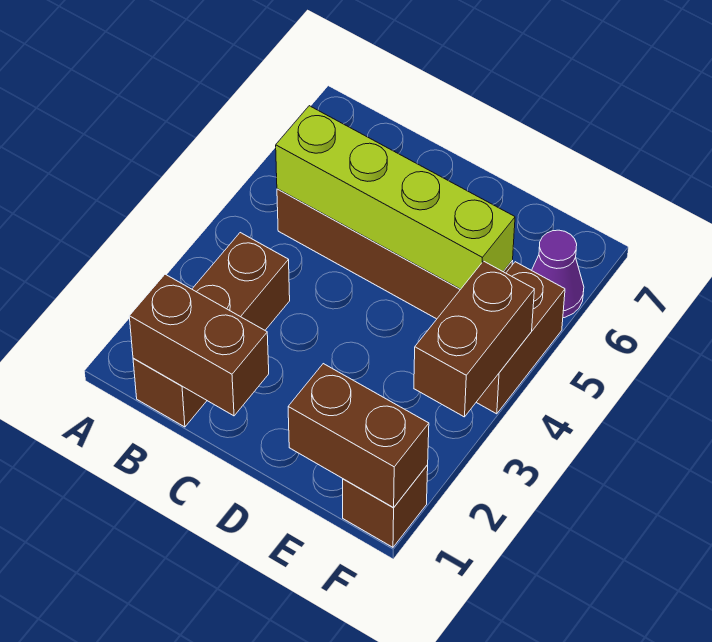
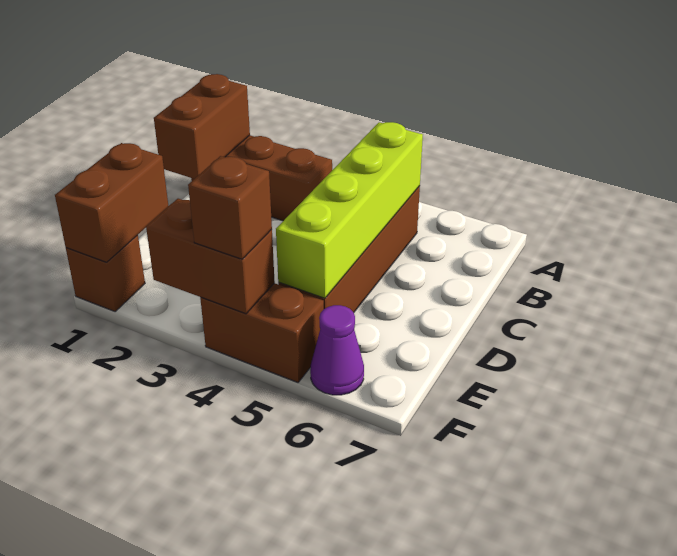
none -> brown brick F4 level 3

